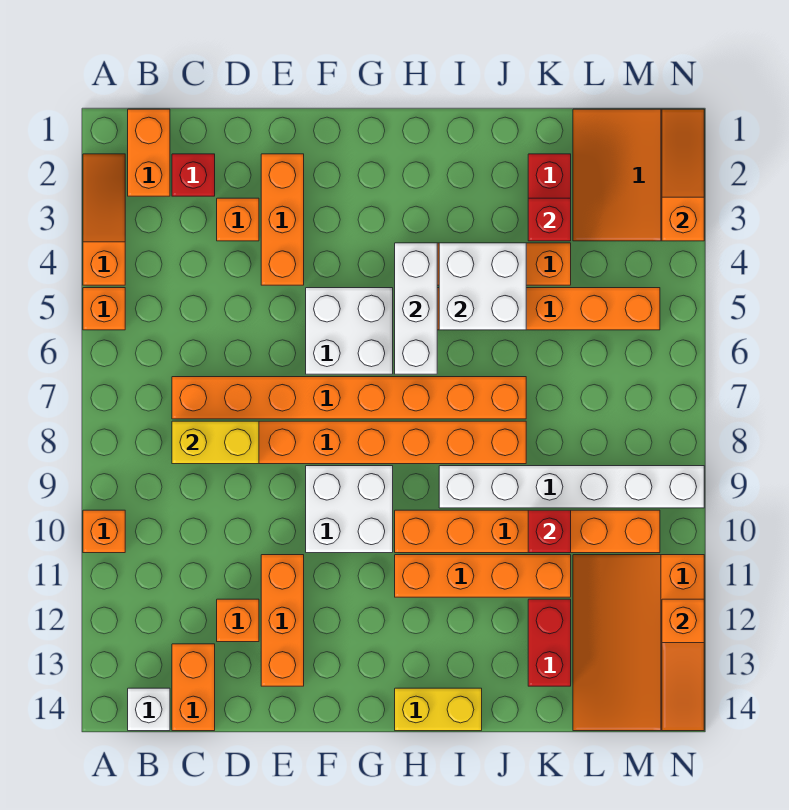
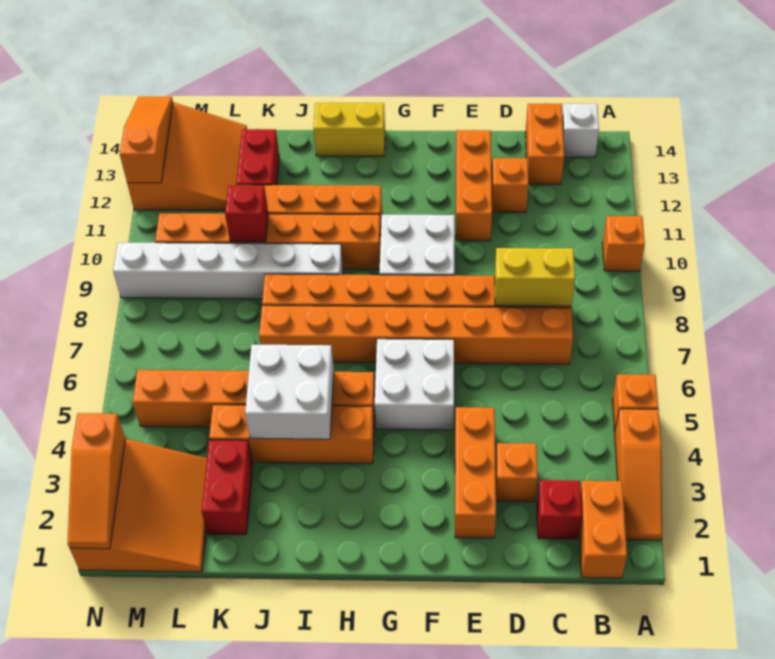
white brick H4:H6 level 2 -> none
red brick K3 level 2 -> none
orange slope L11:N14 level 1 top N -> orange slope L12:N14 level 1 top N

